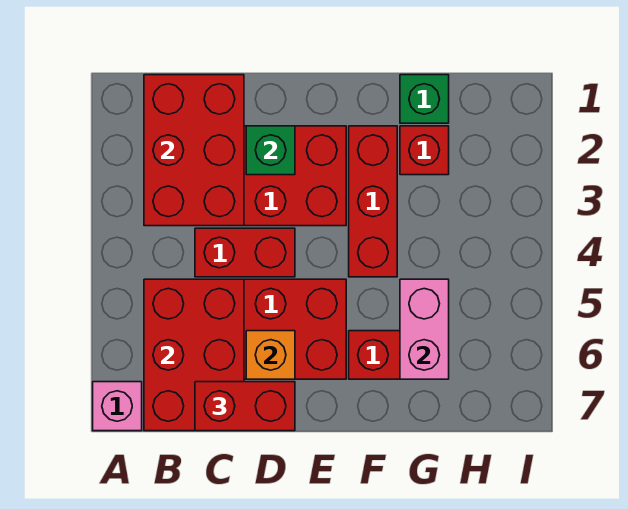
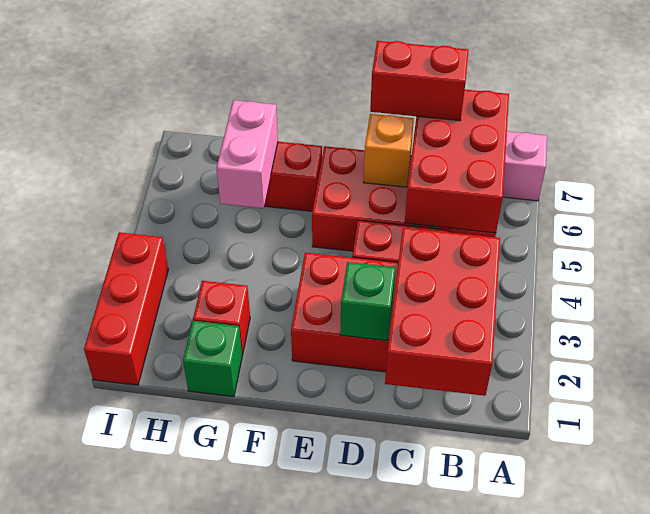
red brick F2:F4 level 1 -> red brick I1:I3 level 1

